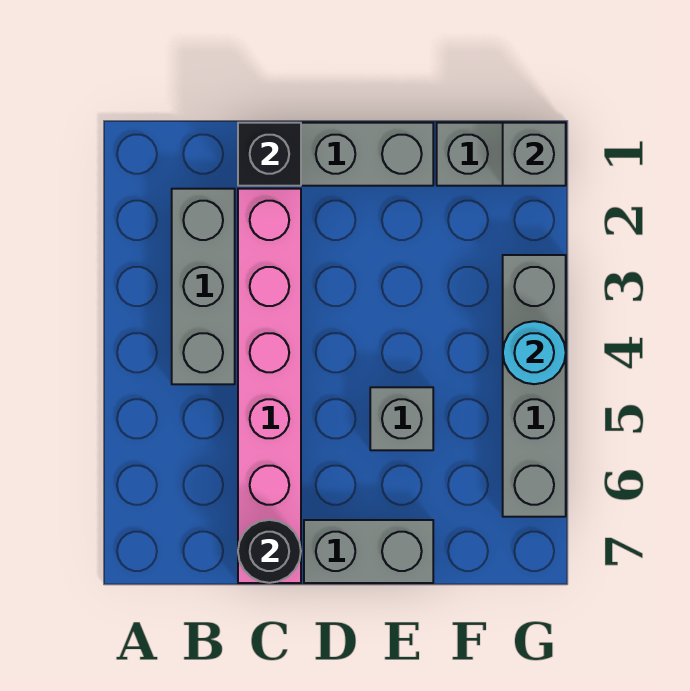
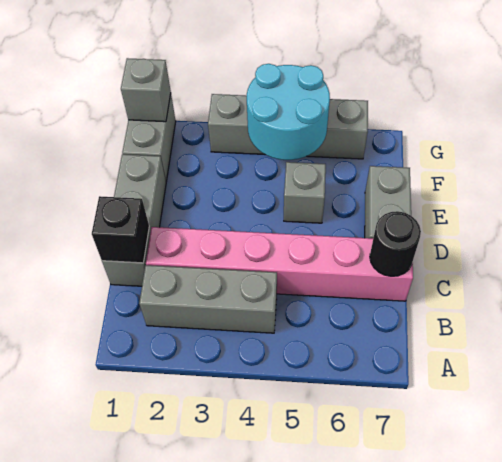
cyan round brick G4 level 2 -> cyan round brick F4:G5 level 2

